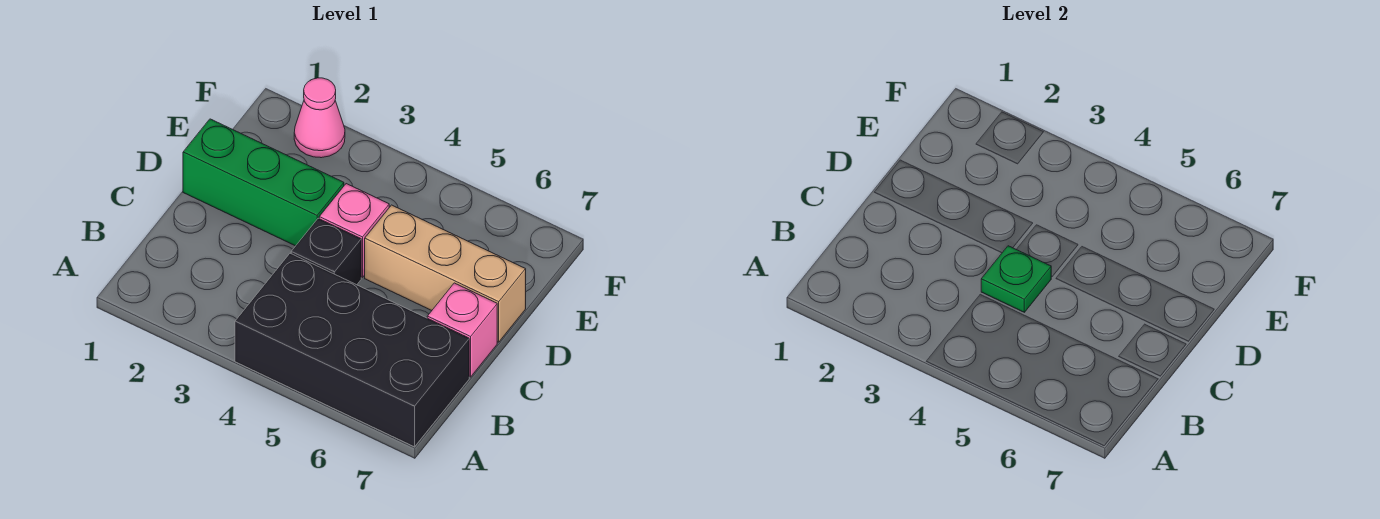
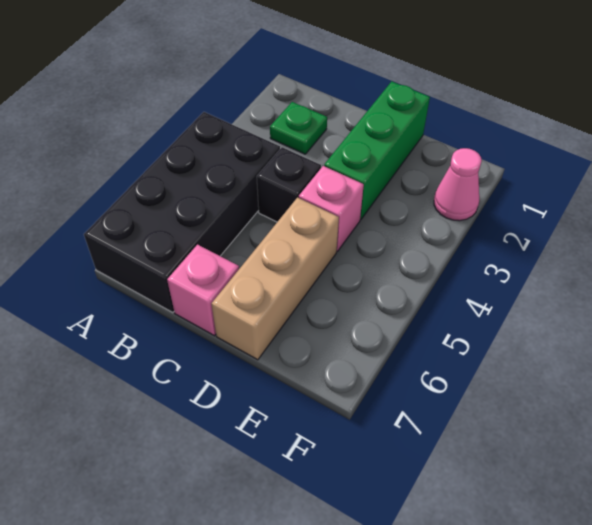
green plate C4 level 2 -> green plate B2 level 1

